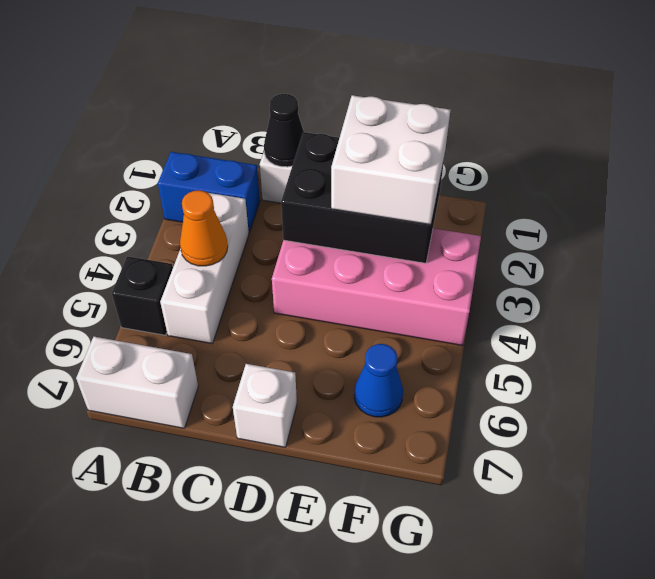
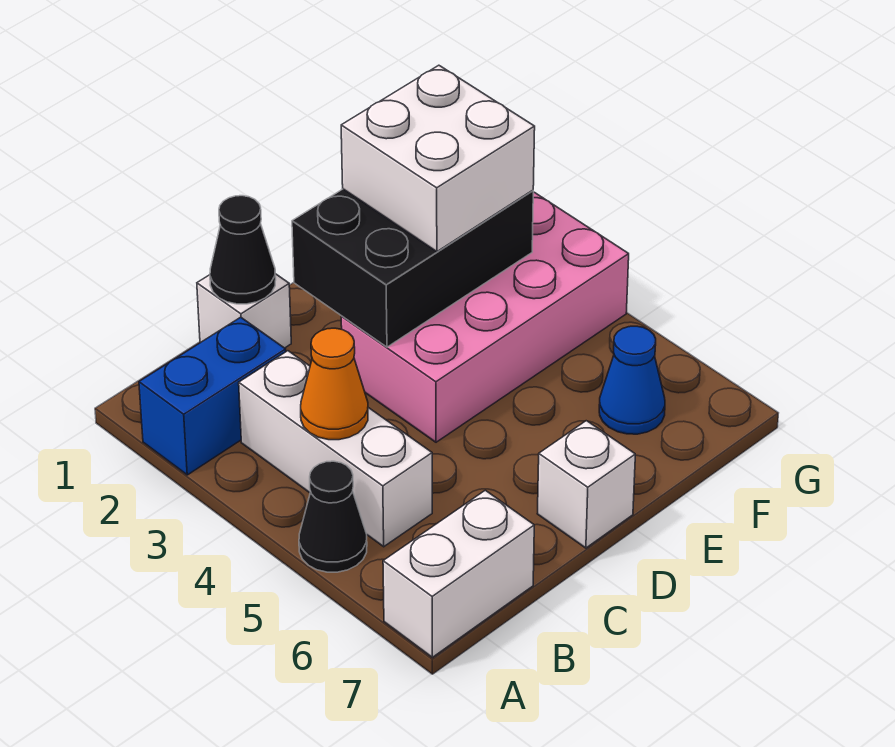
black brick A5 level 1 -> black cone A5 level 1

